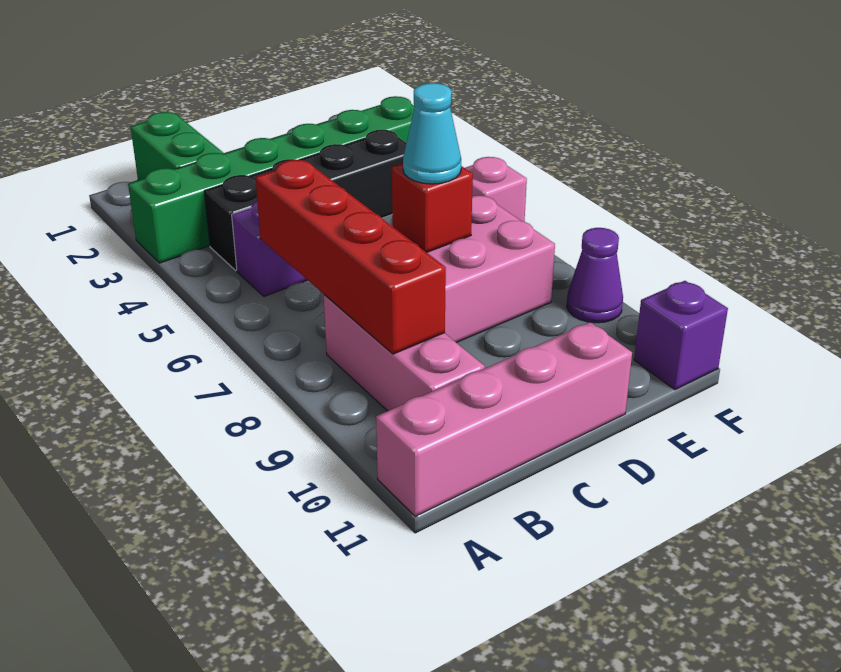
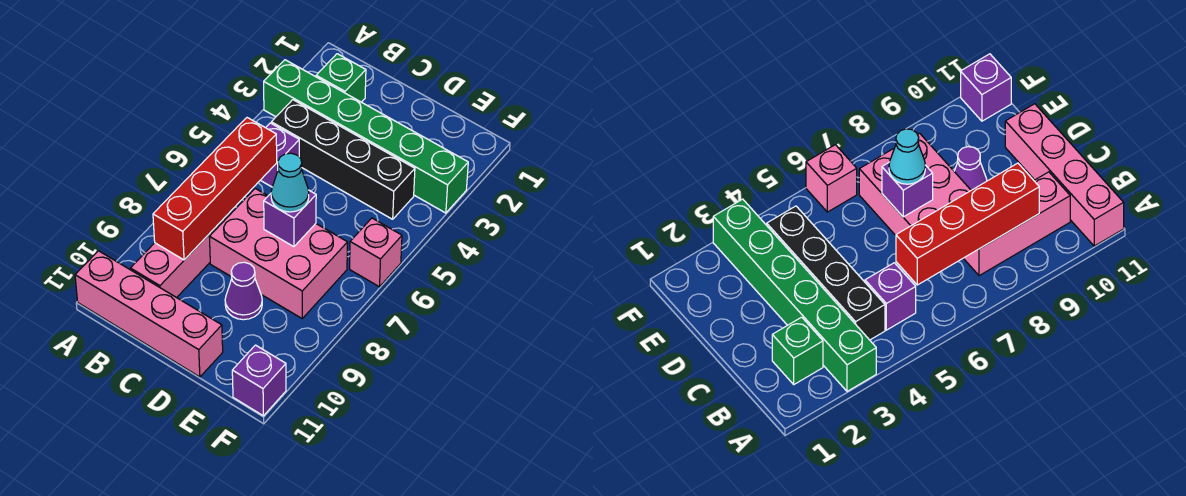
green brick B1:B2 level 1 -> green brick B2 level 1
red brick D7 level 2 -> purple brick D7 level 2
purple cone F9 level 1 -> purple cone D9 level 1

